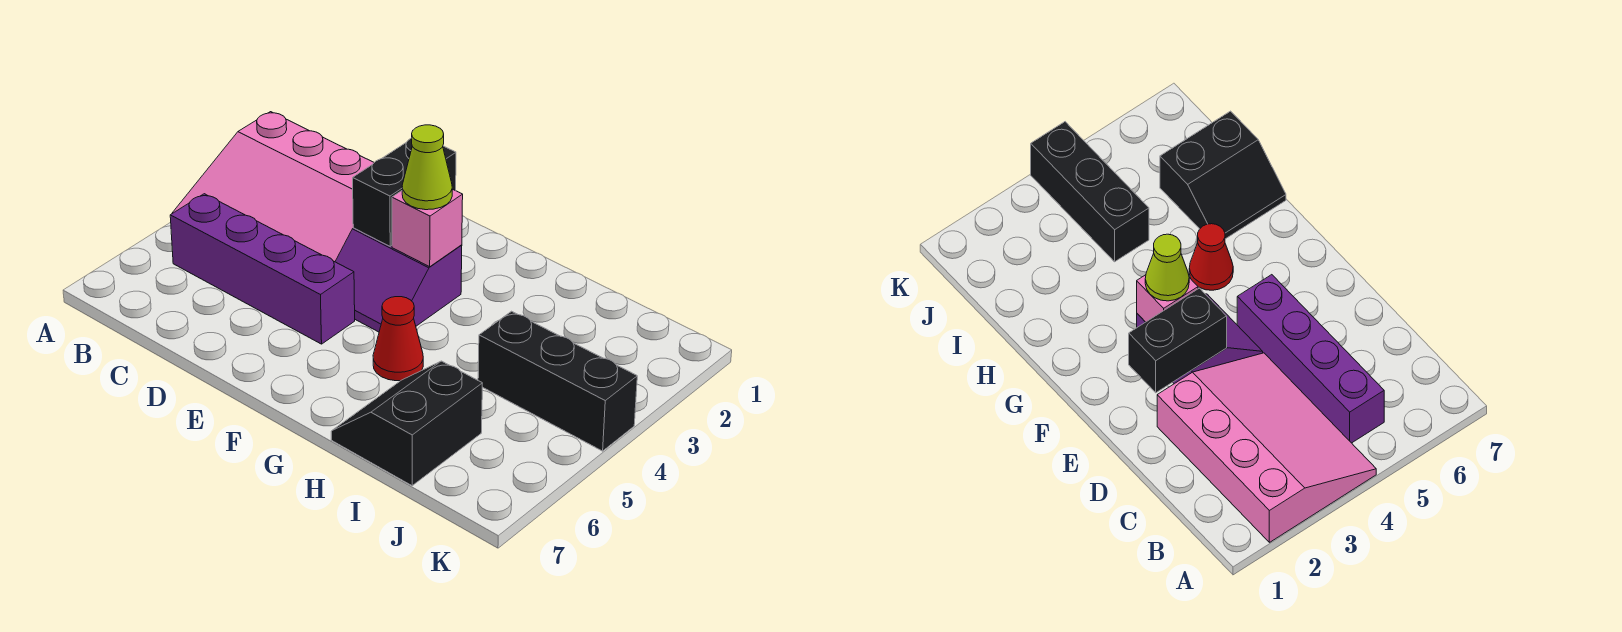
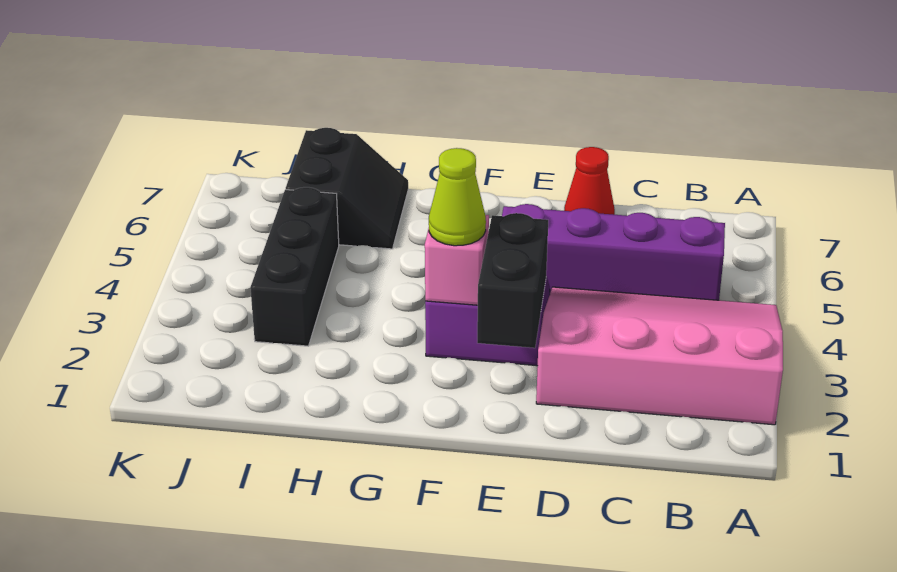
red cone G5 level 1 -> red cone D7 level 1
black brick I4:K4 level 1 -> black brick I3:I5 level 1

